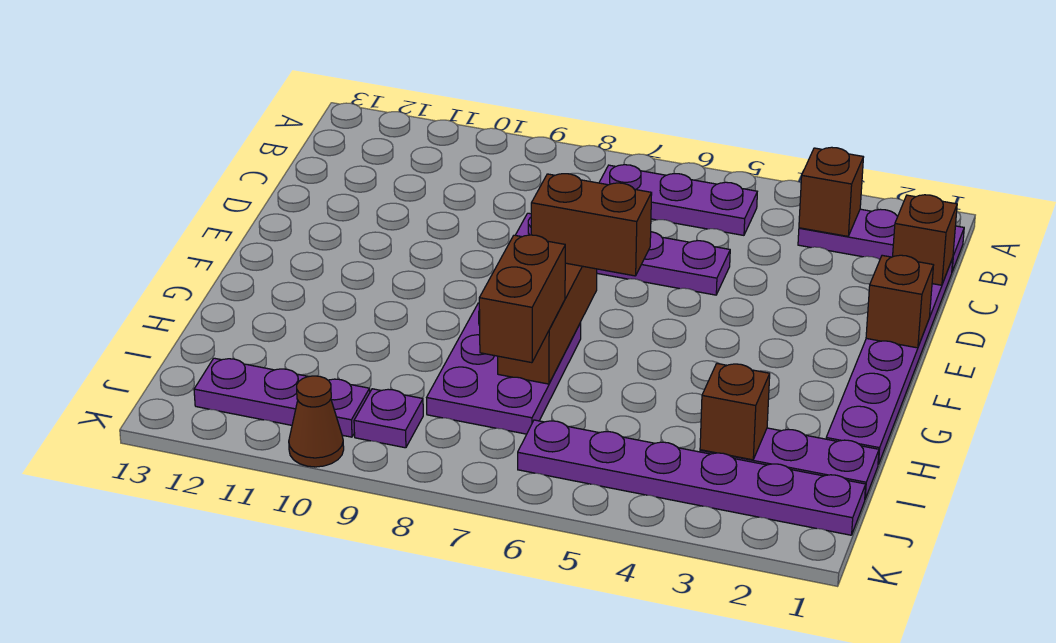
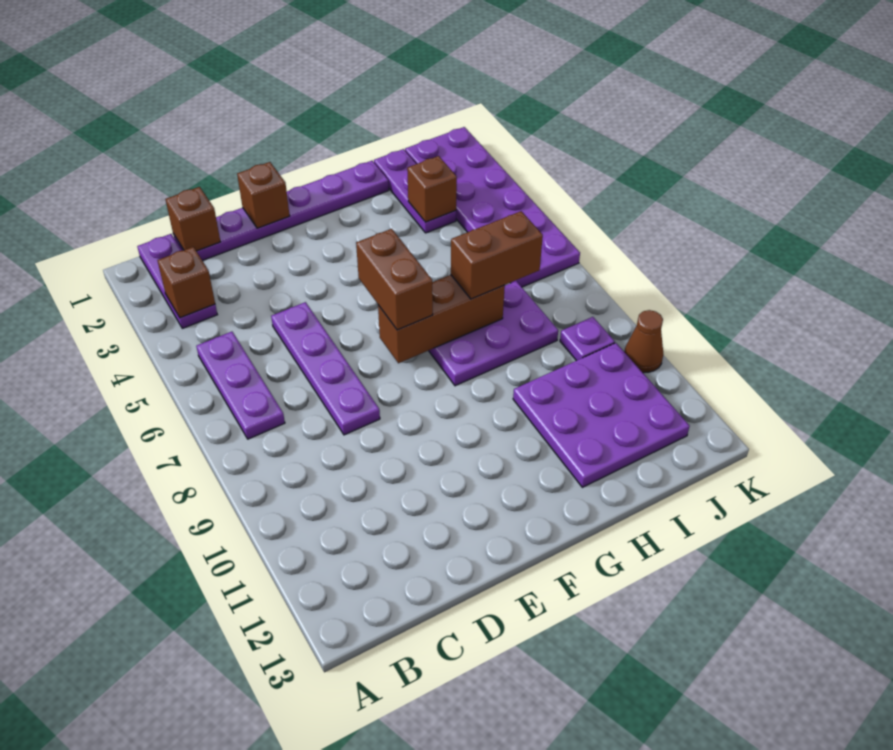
purple plate J1:J6 level 1 -> purple plate J1:K6 level 1
purple plate J10:J12 level 1 -> purple plate H10:J12 level 1

